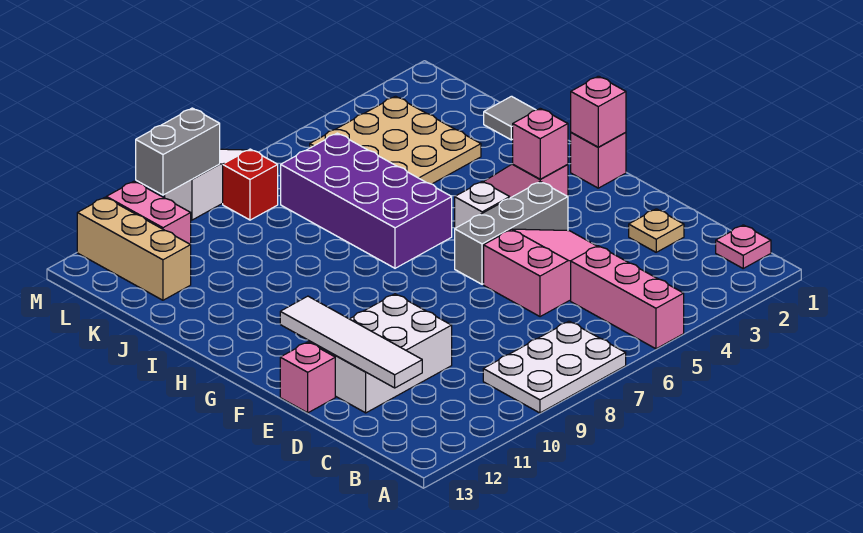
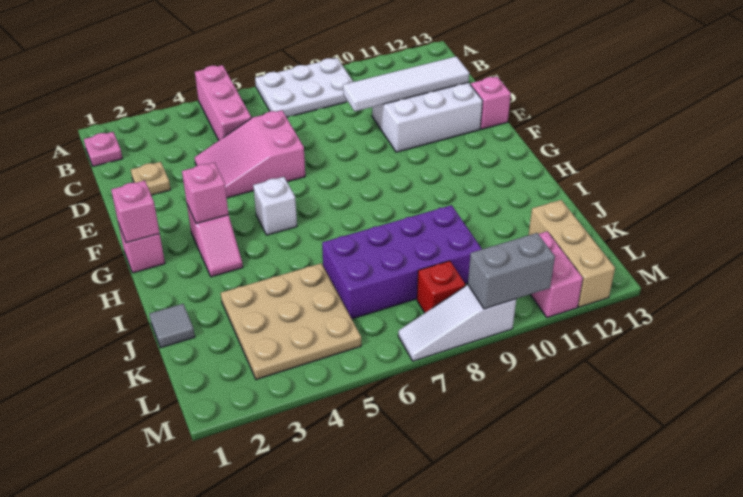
white tile C12:F12 level 2 -> white tile D9:D12 level 2
grey brick F4:F6 level 1 -> none
purple brick H6:K7 level 1 -> purple brick J6:K9 level 1

